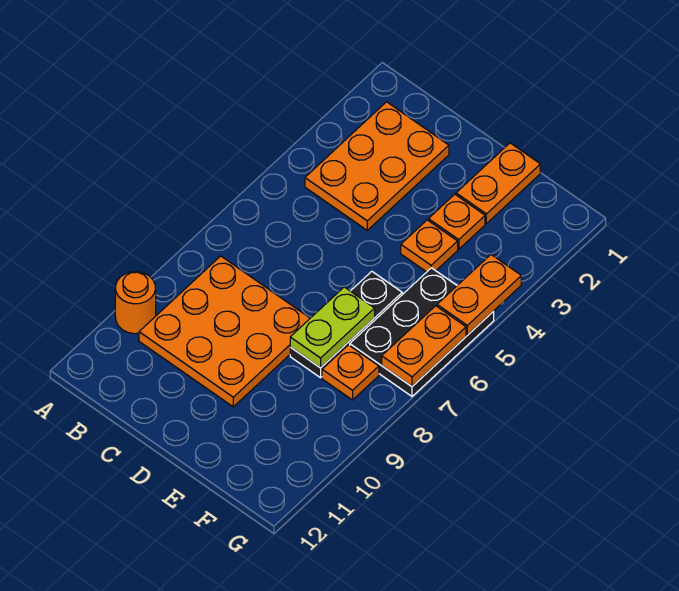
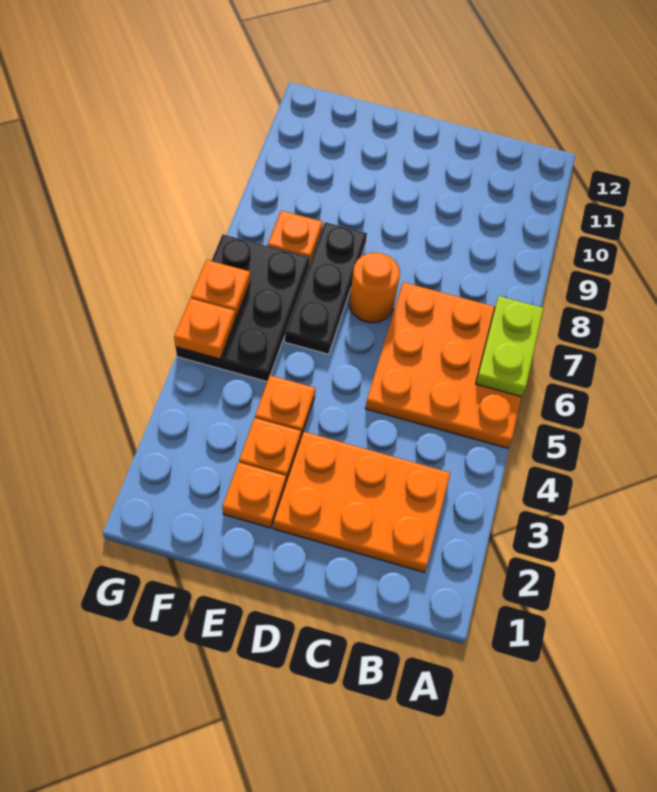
orange round brick A10 level 1 -> orange round brick D7 level 1
orange plate B2:C4 level 1 -> orange plate B2:D3 level 1
orange plate B8:D10 level 1 -> orange plate A5:C7 level 1
orange plate E1:E2 level 1 -> orange plate E2 level 1
lime plate E7:E8 level 2 -> lime plate A6:A7 level 2
orange plate G4:G5 level 2 -> orange plate G5 level 2
orange plate G6:G7 level 2 -> orange plate G6 level 2

